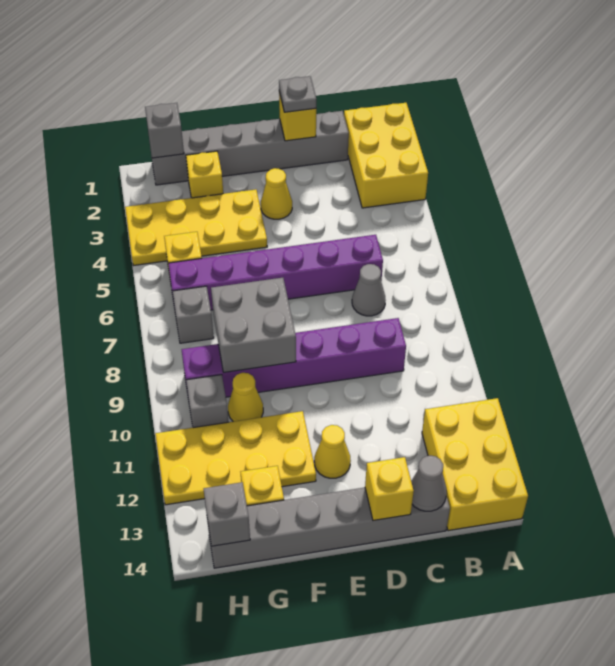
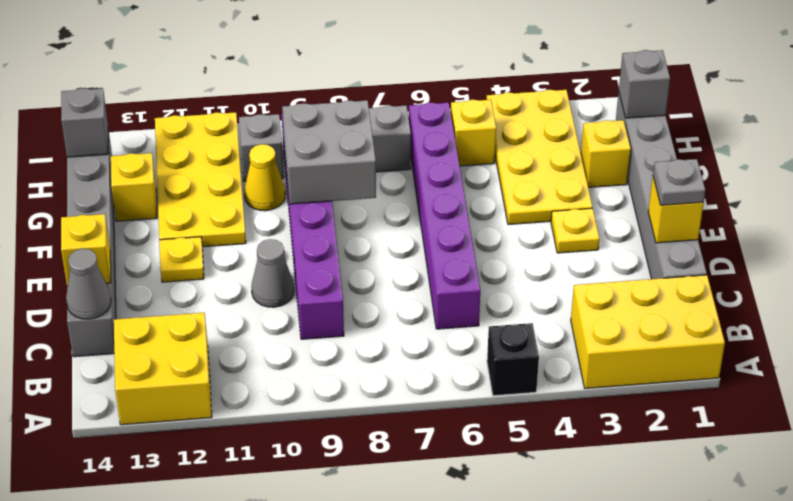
none -> black brick A5 level 1
yellow brick A12:B14 level 1 -> yellow brick A12:B13 level 1
grey cone C7 level 1 -> grey cone D10 level 1
yellow cone E3 level 1 -> yellow plate E3 level 1
yellow cone E12 level 1 -> yellow plate E12 level 1

